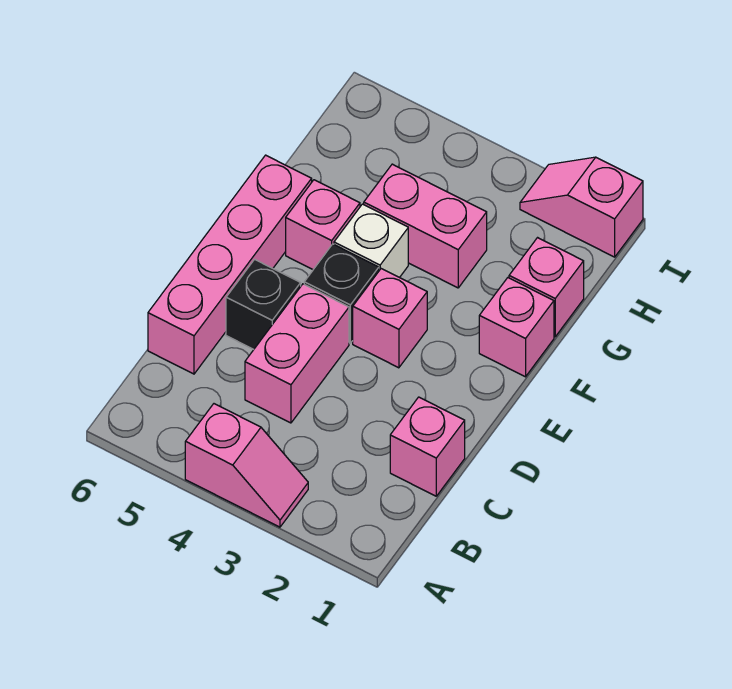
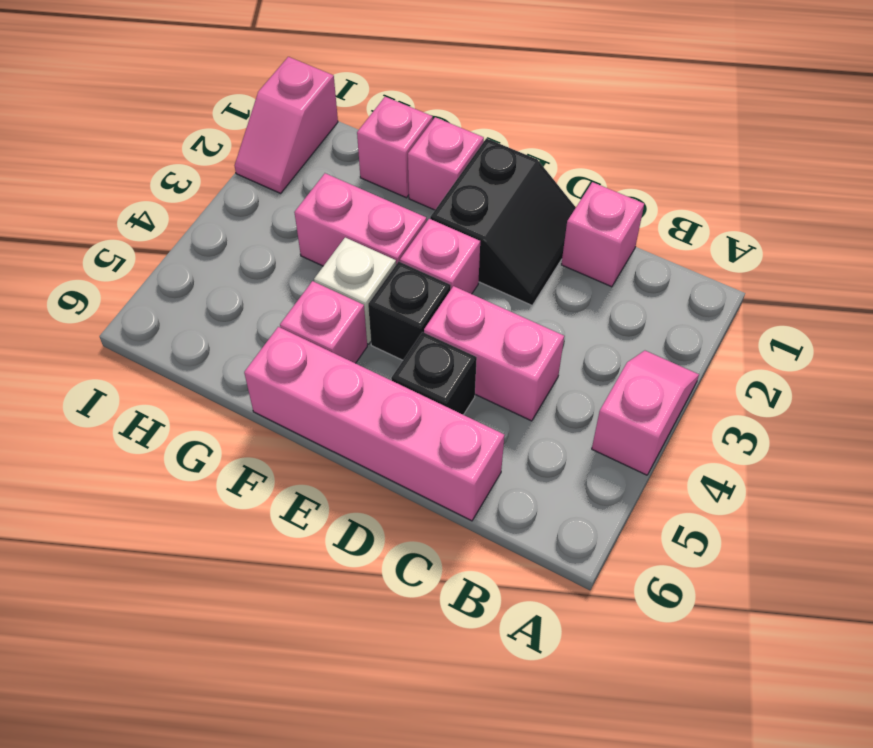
none -> black slope D1:E2 level 1 top E
pink brick G3:G4 level 1 -> pink brick F3:G3 level 1

